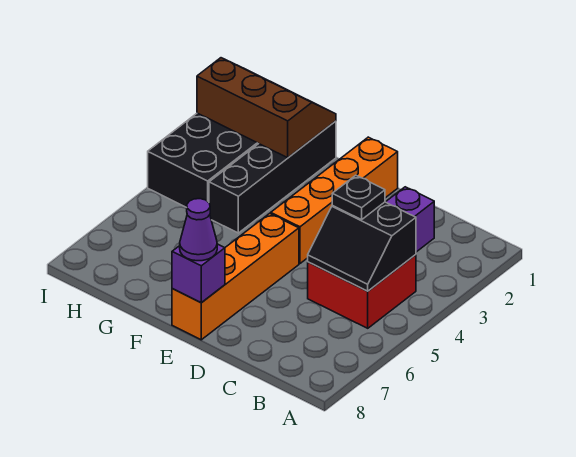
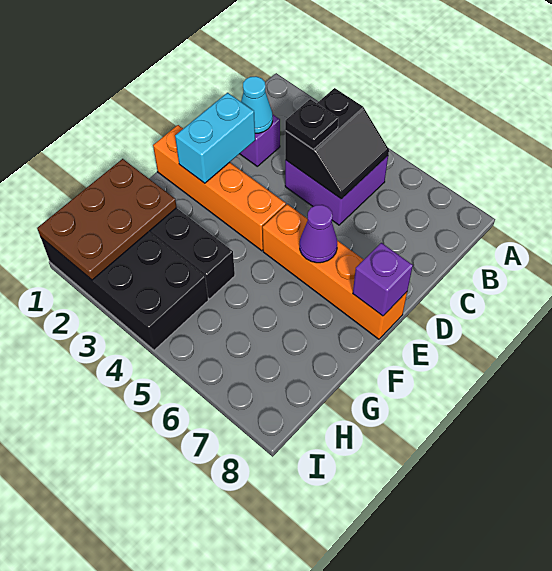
red brick B4:C5 level 1 -> purple brick B4:C5 level 1
none -> cyan cone C2 level 2
none -> cyan brick D2:E2 level 2
purple cone E8 level 3 -> purple cone E6 level 2
brown slope G1:I2 level 2 top 2 -> brown plate G1:I2 level 2

